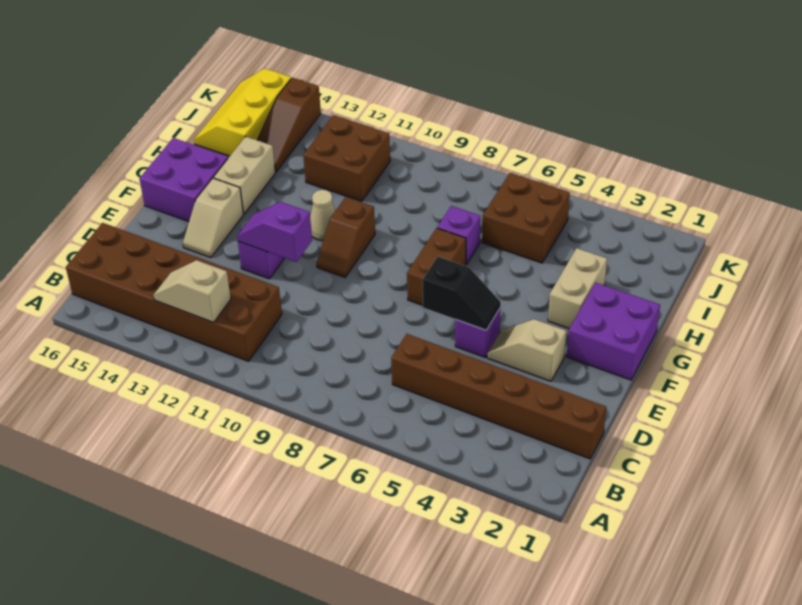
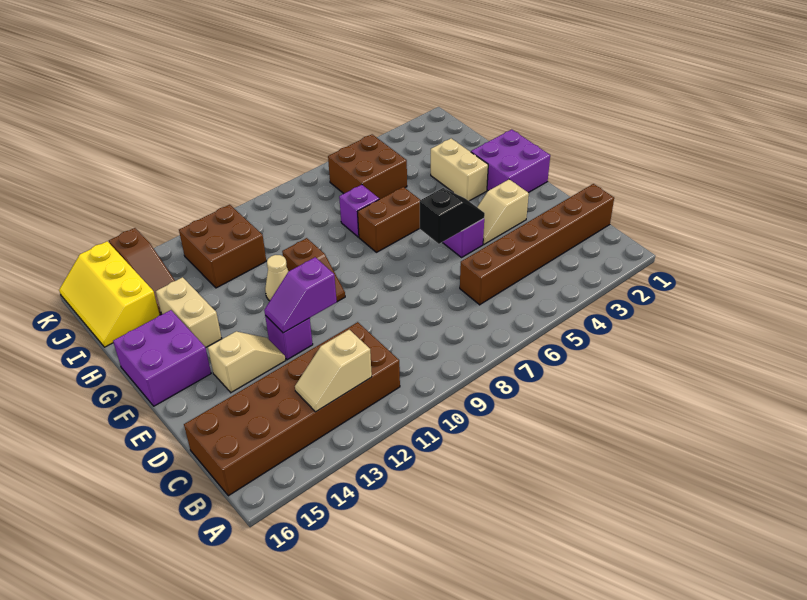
tan slope E14:F14 level 1 top F -> tan slope E13:E14 level 1 top 14
brown brick F7:G7 level 1 -> brown brick G6:G7 level 1

